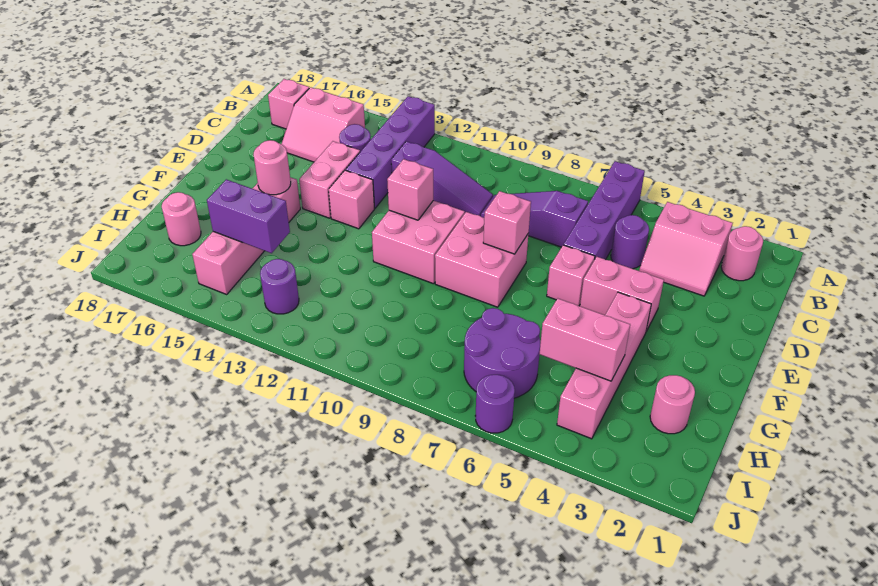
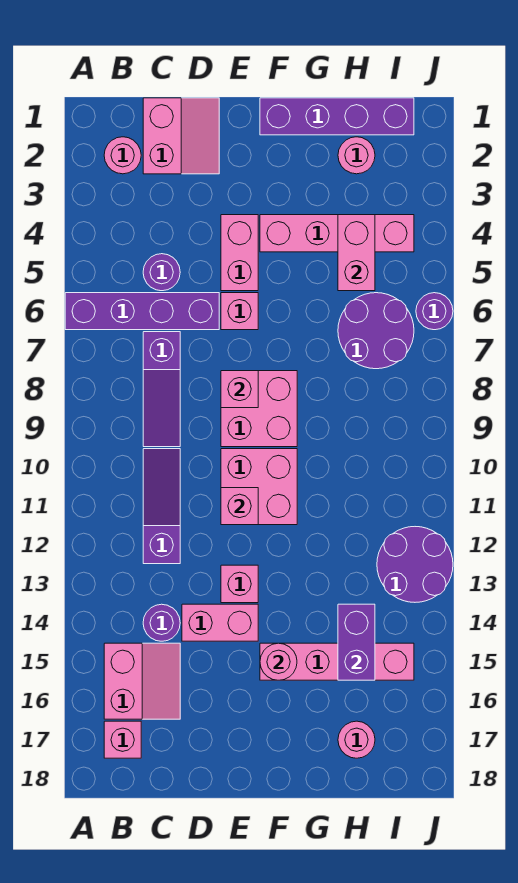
purple brick A13:D13 level 1 -> purple brick F1:I1 level 1
pink slope B3:C4 level 1 top B -> pink slope C1:D2 level 1 top C
purple round brick I13 level 1 -> purple round brick I12:J13 level 1

